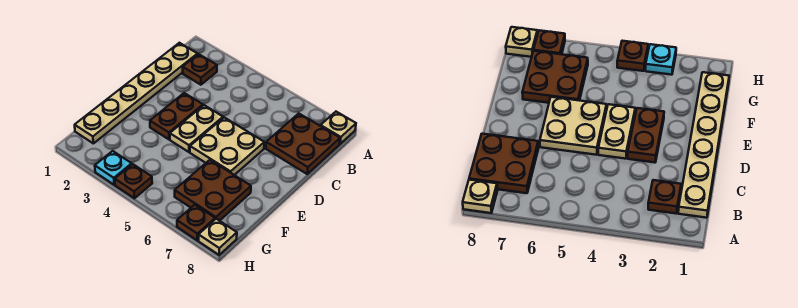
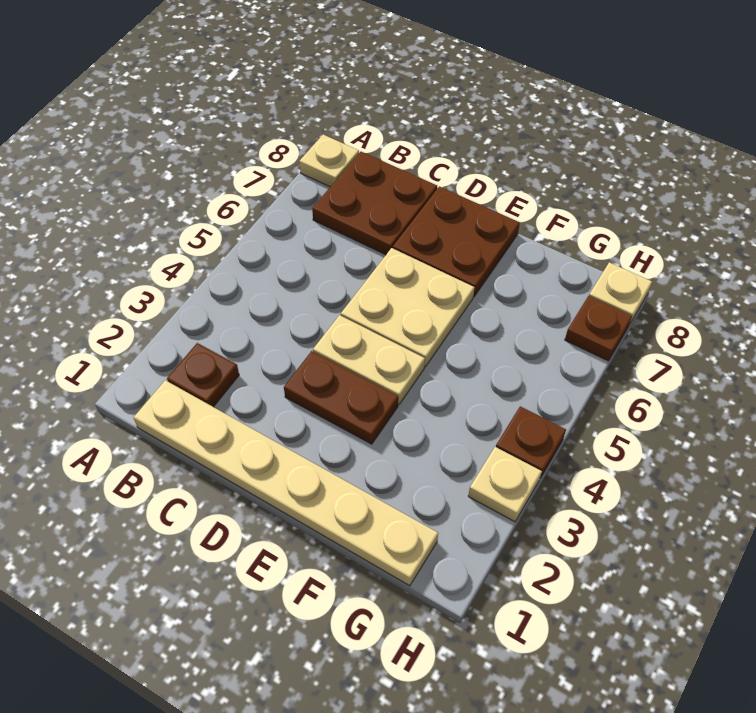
brown plate F6:G7 level 1 -> brown plate D7:E8 level 1
cyan plate H3 level 1 -> tan plate H3 level 1

